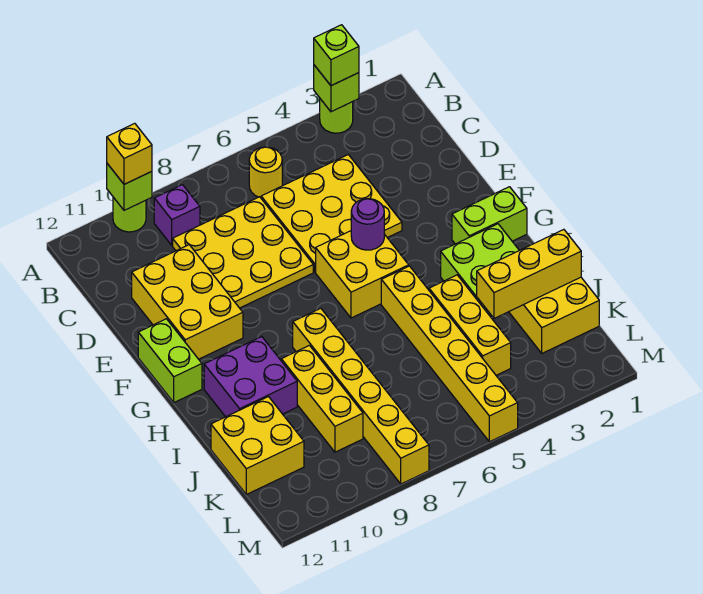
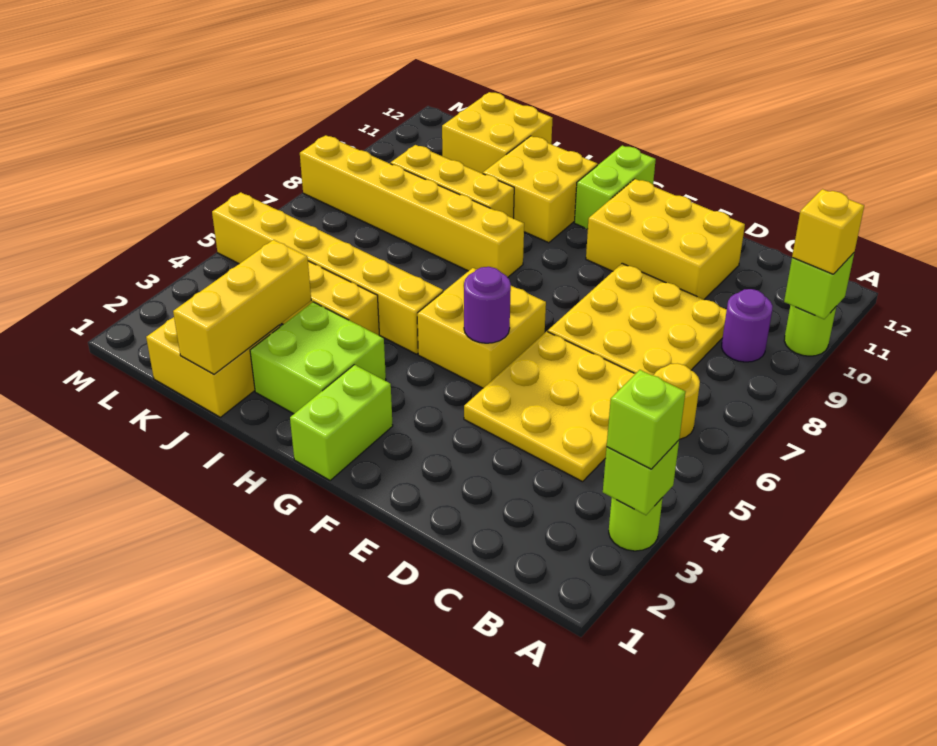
purple brick B9 level 1 -> purple round brick B9 level 1
lime brick F12:G12 level 1 -> lime brick G11:G12 level 1
purple brick H10:I11 level 1 -> yellow brick H10:I11 level 1

